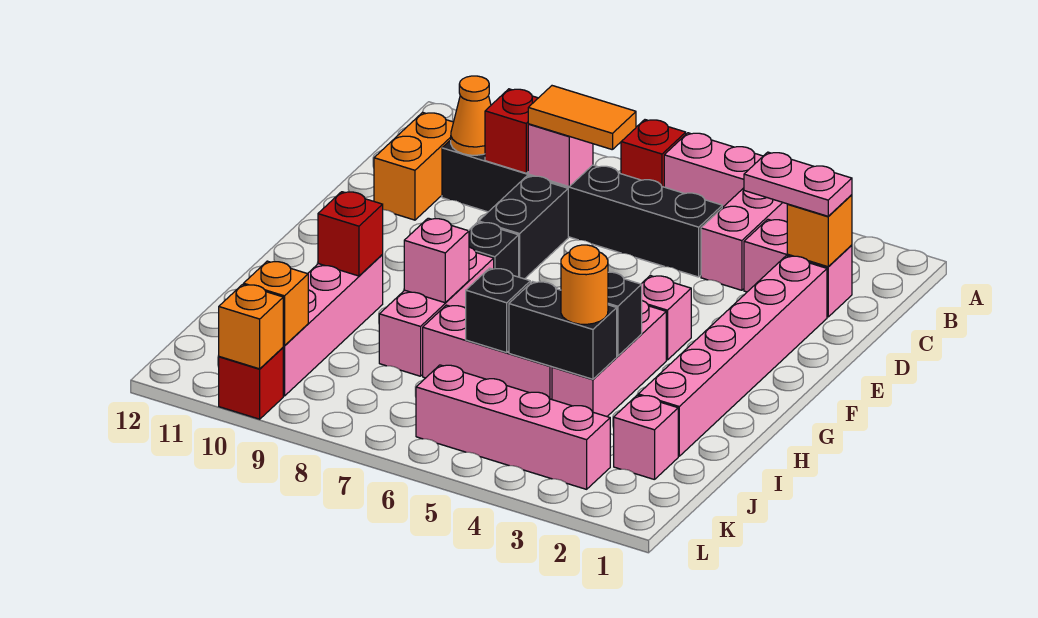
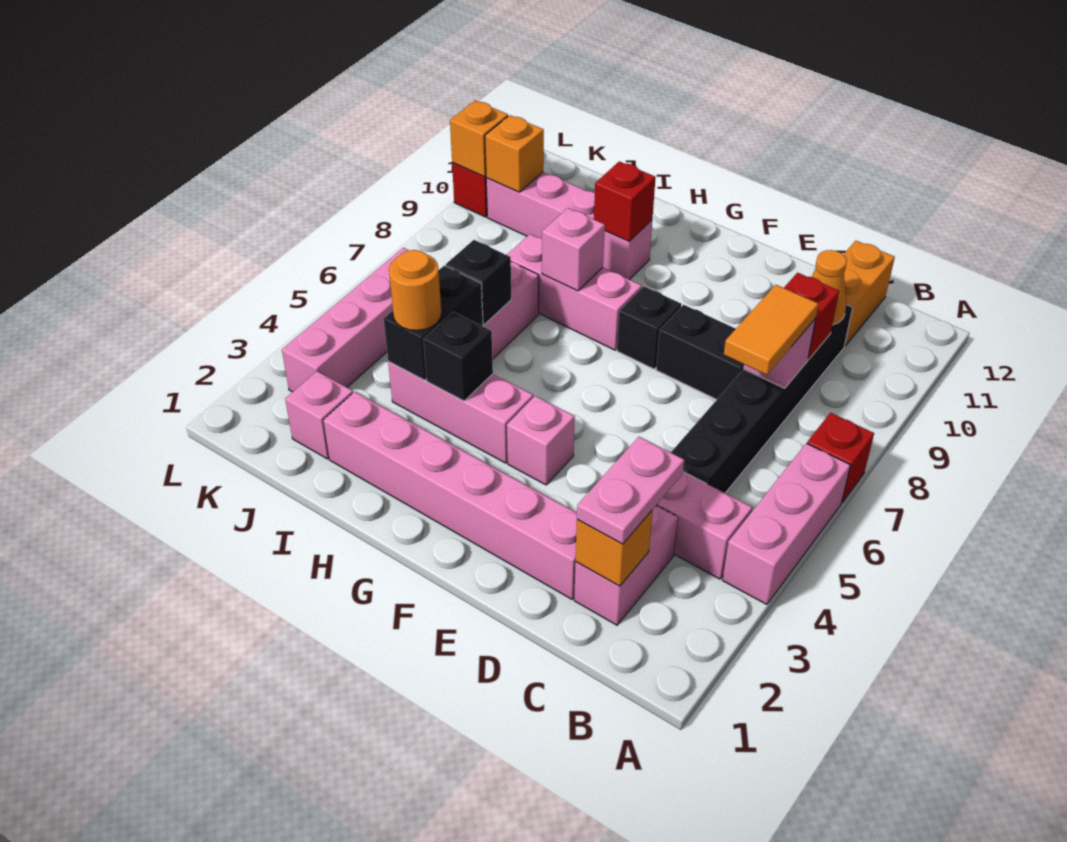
orange brick C11:D11 level 1 -> orange brick C11:C12 level 1

